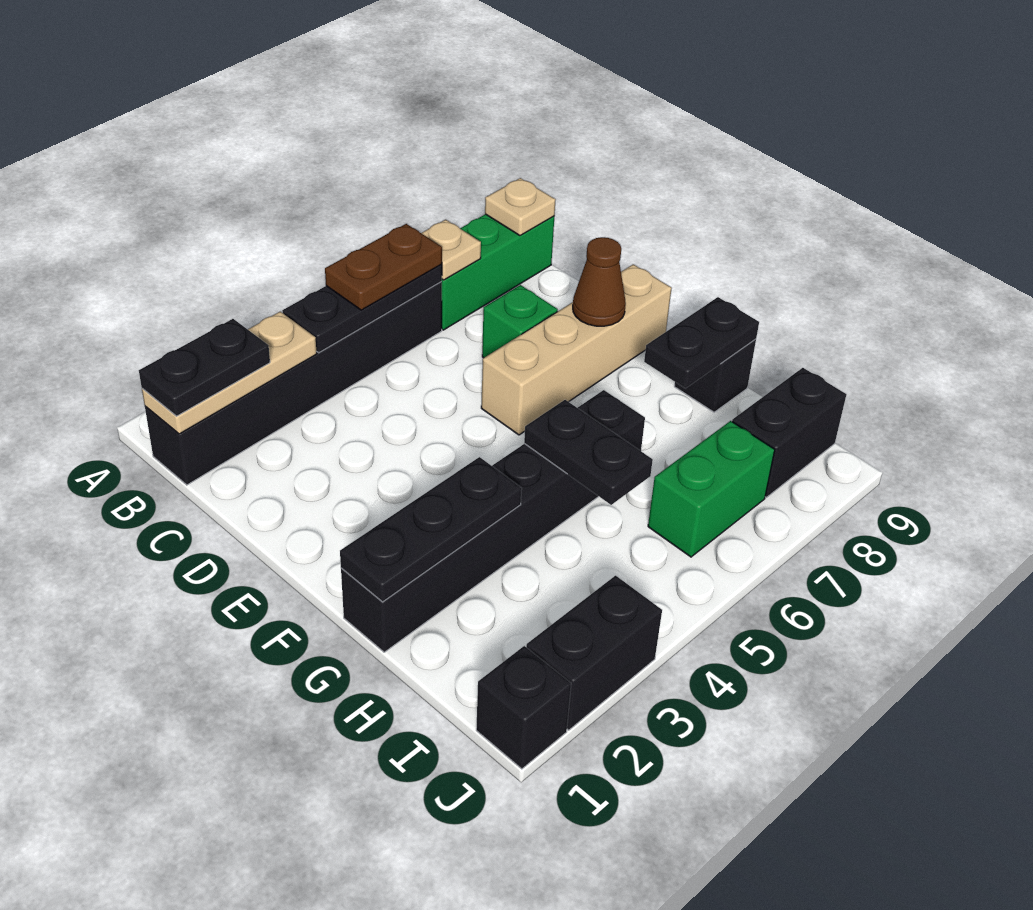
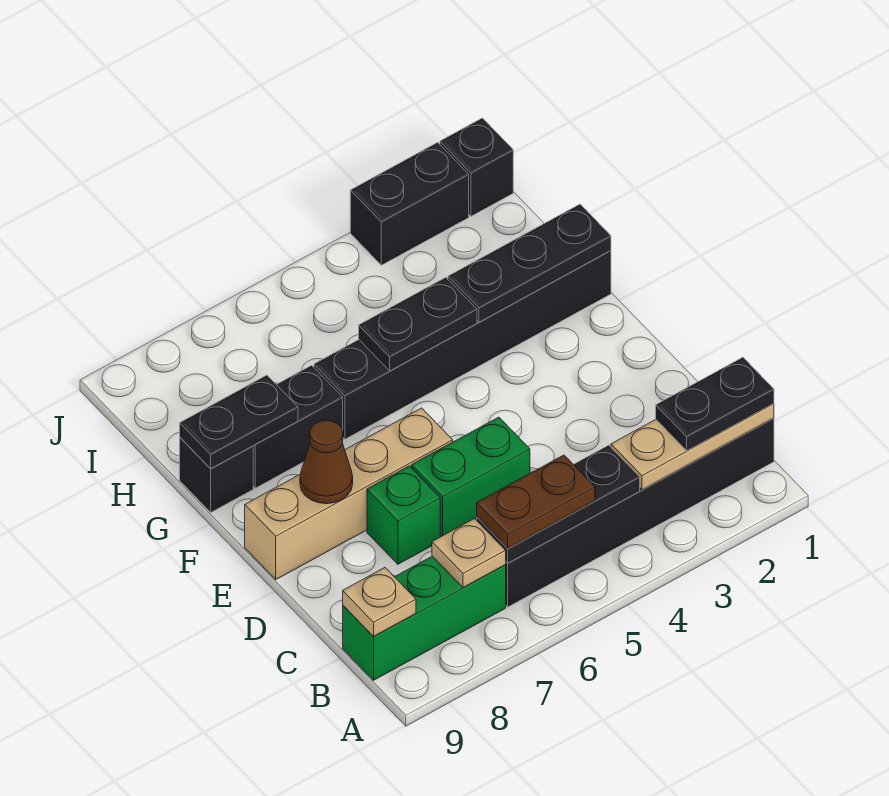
black plate G5:H5 level 2 -> black plate G4:G5 level 2
green brick I6:I7 level 1 -> green brick D5:D6 level 1
black brick I8:I9 level 1 -> black brick G7:G8 level 1

